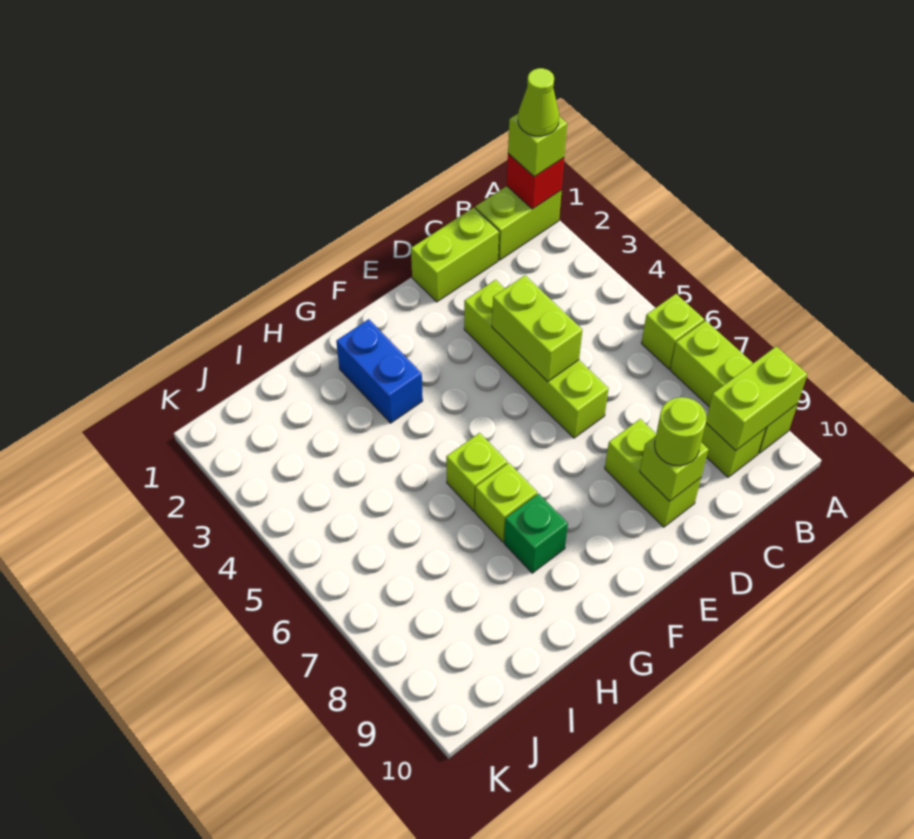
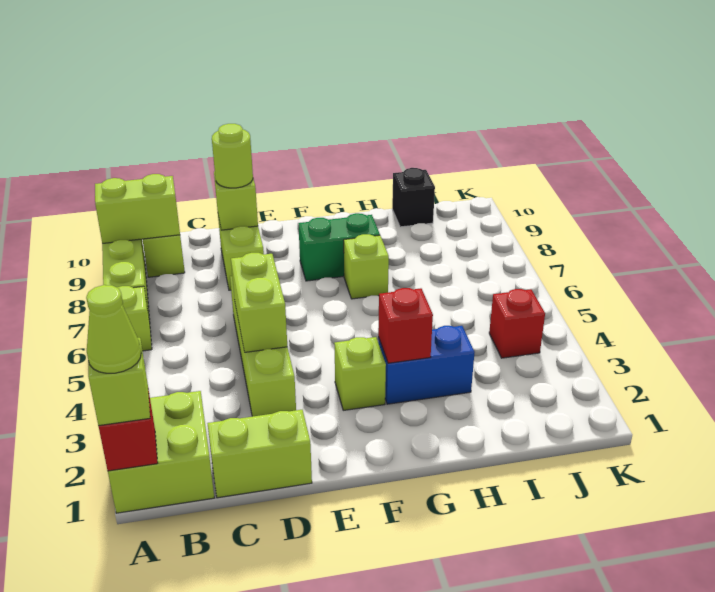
lime brick A1:B1 level 1 -> lime brick A1:B2 level 1
blue brick G2:G3 level 1 -> blue brick G3:H3 level 1
none -> red brick G3 level 2
lime brick G6 level 1 -> lime brick F3 level 1
green brick G8 level 1 -> green brick F8:G8 level 1
none -> black brick I10 level 1
none -> red brick J4 level 1

